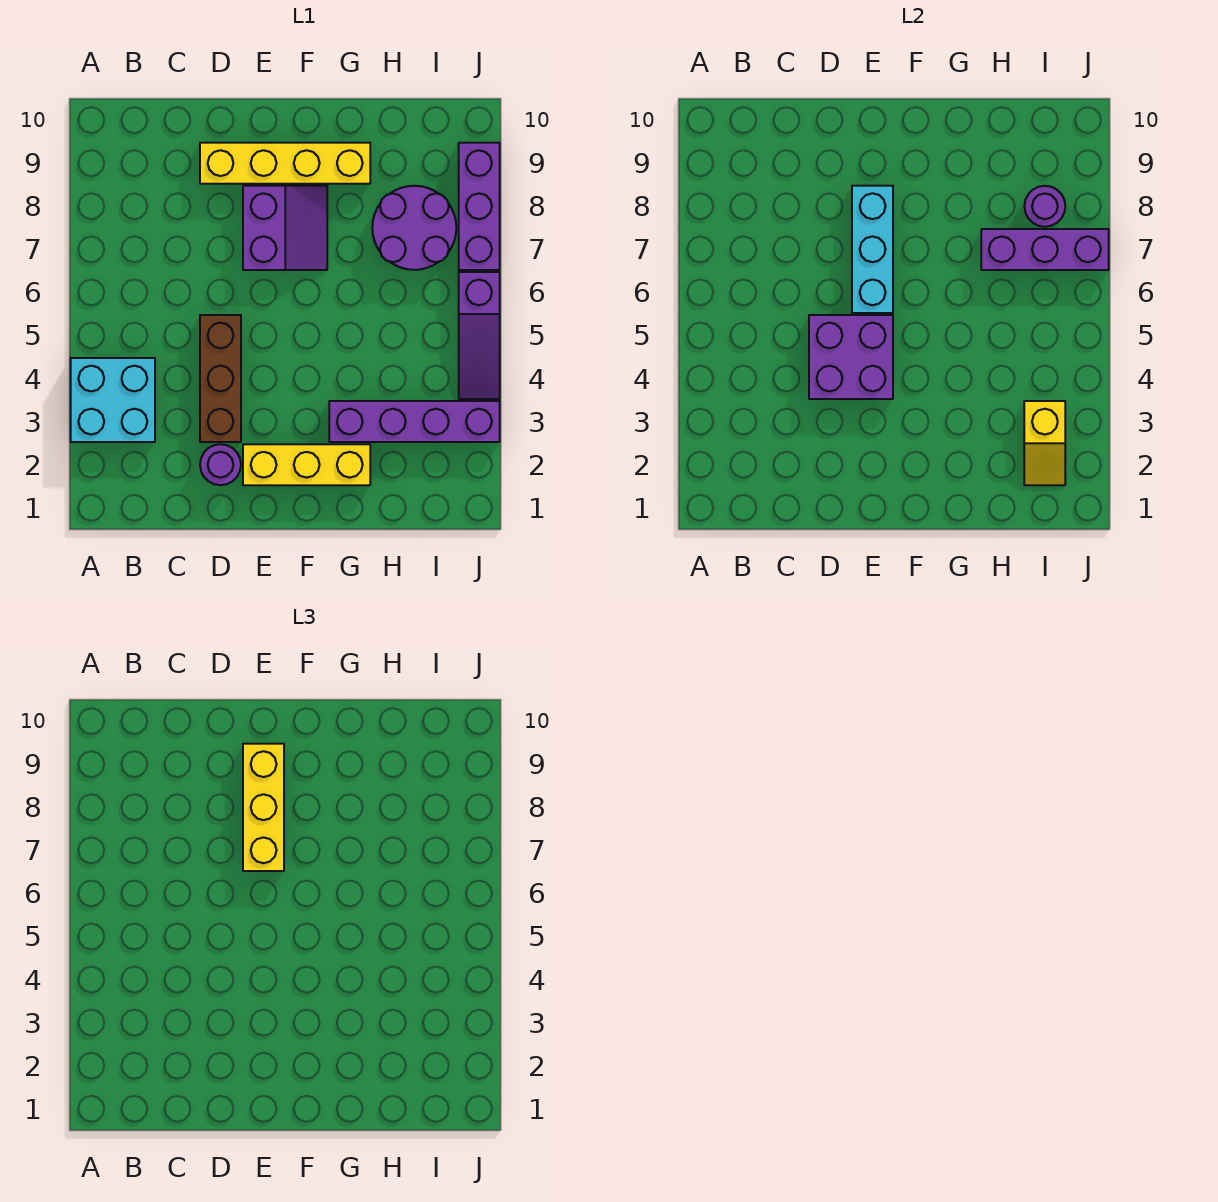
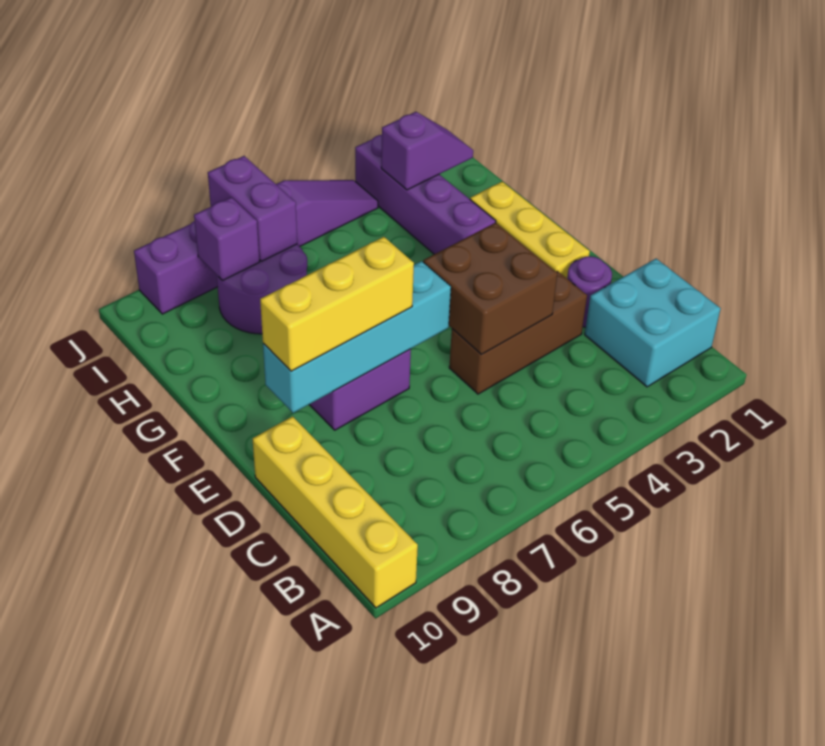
cyan brick A3:B4 level 1 -> cyan brick B1:C2 level 1
purple brick D4:E5 level 2 -> brown brick D4:E5 level 2
yellow brick D9:G9 level 1 -> yellow brick A10:D10 level 1
cyan brick E6:E8 level 2 -> cyan brick E6:E9 level 2
purple brick H7:J7 level 2 -> purple brick I7:J7 level 2
yellow slope I2:I3 level 2 top 3 -> purple slope I2:I3 level 2 top 3
purple round brick I8 level 2 -> purple brick I8 level 2

